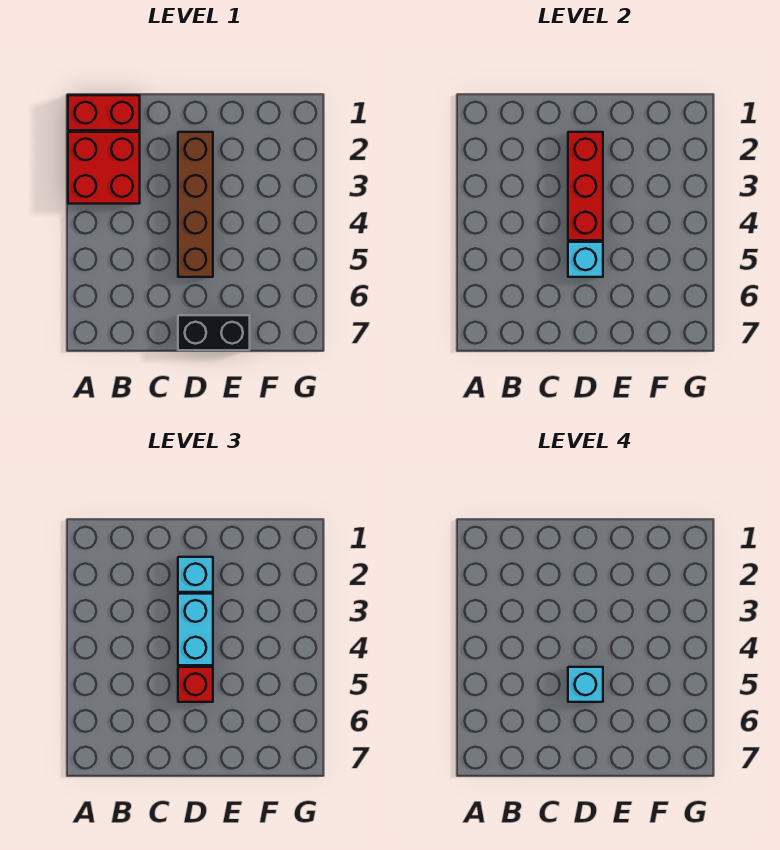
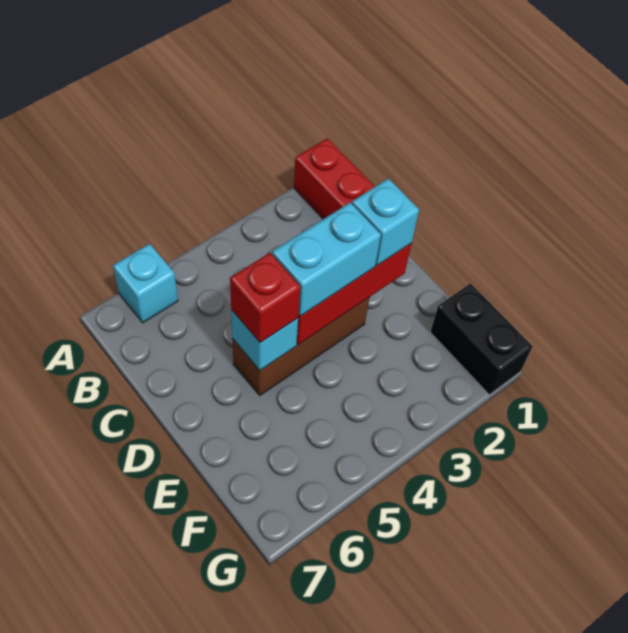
red brick A2:B3 level 1 -> none
brown brick D2:D5 level 1 -> brown brick D3:D5 level 1
cyan brick D5 level 4 -> cyan brick A6 level 1
black brick D7:E7 level 1 -> black brick F1:G1 level 1

